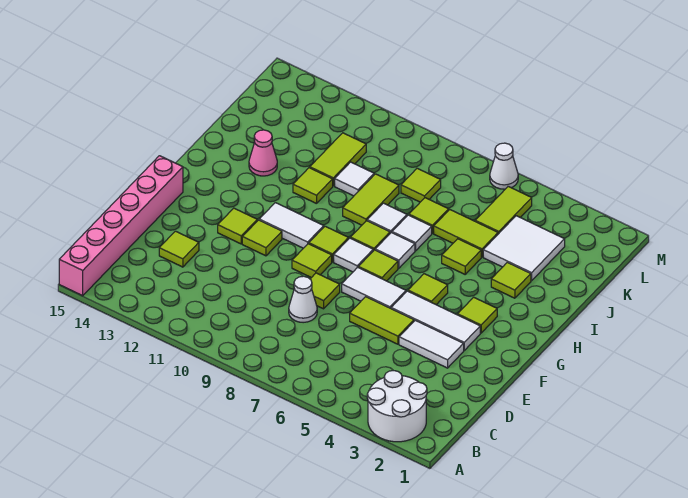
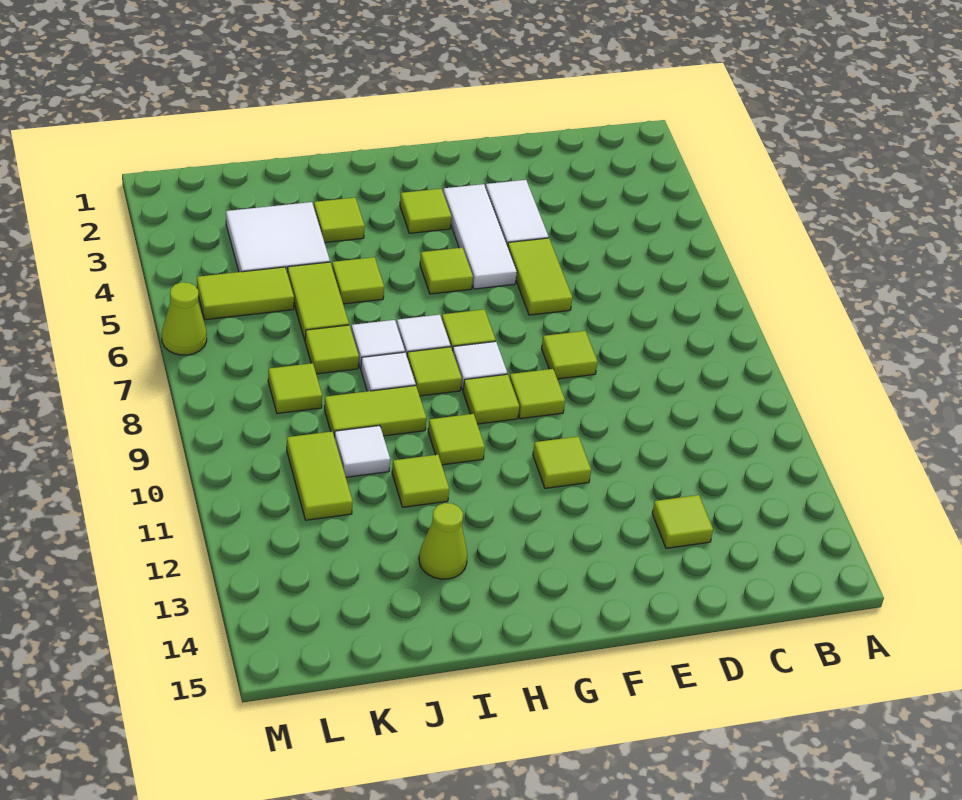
white round brick A2:B3 level 1 -> none
pink brick A15:F15 level 1 -> none
white cone D8 level 1 -> none
white tile F6:F7 level 1 -> none
lime tile F12 level 1 -> lime tile H10 level 1
white tile G10:G11 level 1 -> none
pink cone I13 level 1 -> lime cone I13 level 1
lime tile J11:K11 level 1 -> lime tile K10:K11 level 1
white cone M6 level 1 -> lime cone M6 level 1

